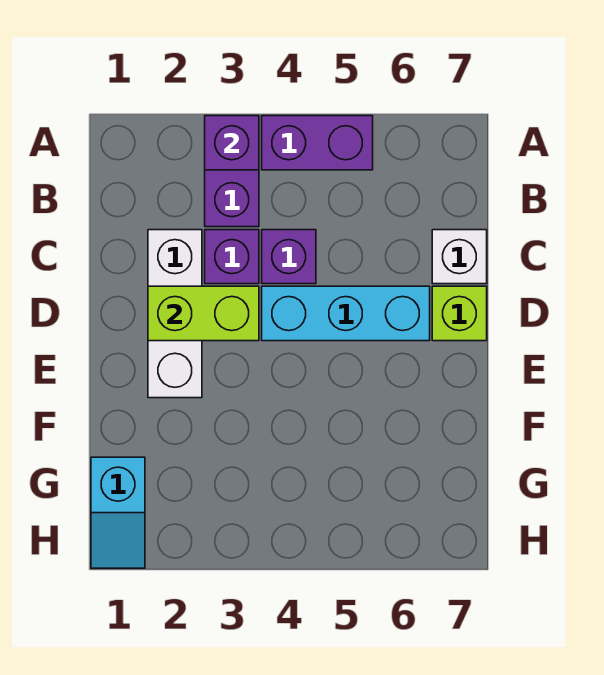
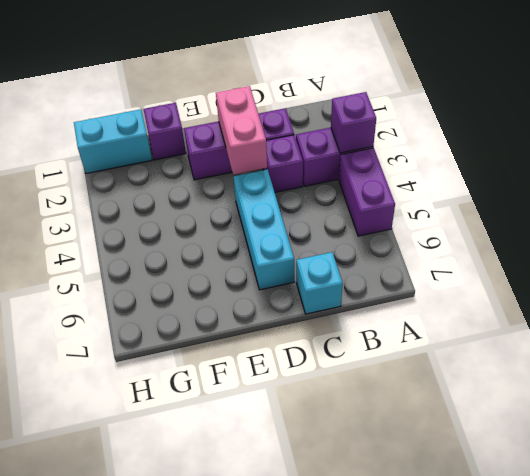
white brick C2:E2 level 1 -> purple brick C2:E2 level 1
purple brick C4 level 1 -> purple brick F1 level 1
white brick C7 level 1 -> cyan brick C7 level 1
lime brick D2:D3 level 2 -> pink brick D2:D3 level 2
lime brick D7 level 1 -> none
cyan slope G1:H1 level 1 top G -> cyan brick G1:H1 level 1

